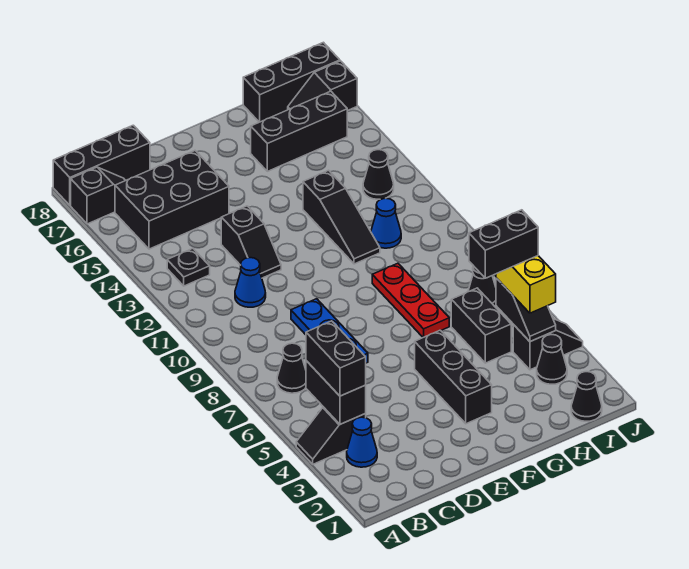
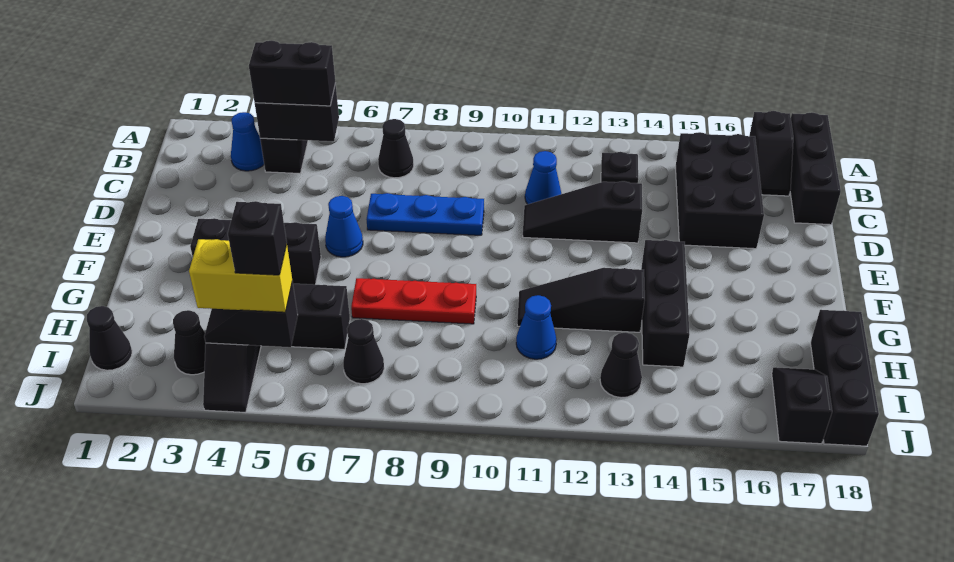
black slope D12:D13 level 1 top 13 -> black slope D11:D13 level 1 top 13
none -> blue cone E6 level 1
black brick G16:I16 level 1 -> black brick F14:H14 level 1
black brick H5:I5 level 4 -> black brick I5 level 4

